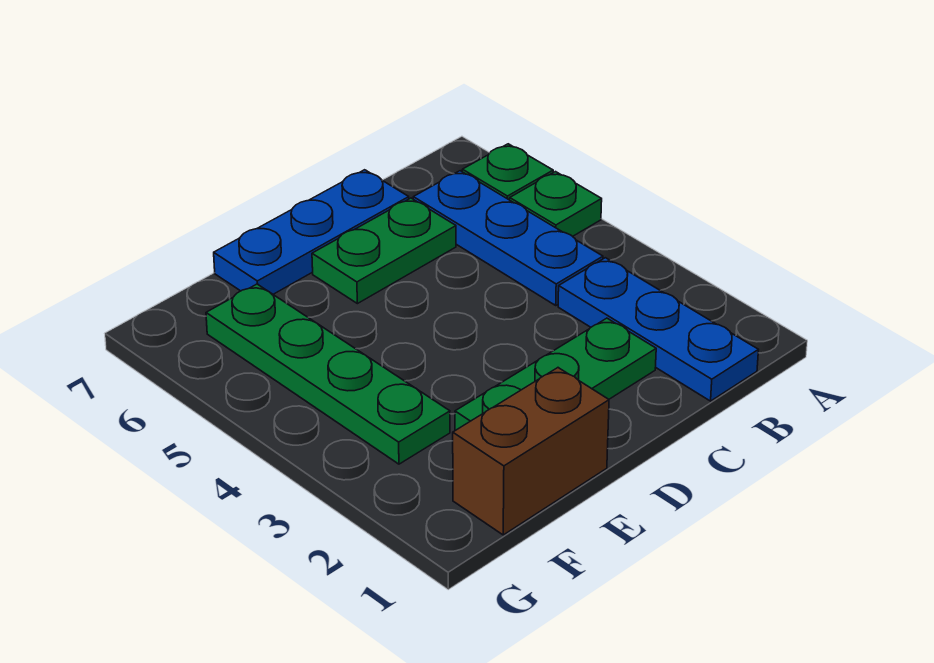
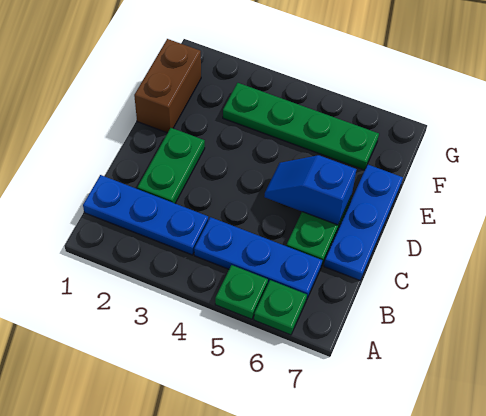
green plate C2:E2 level 1 -> green plate C2:D2 level 1
none -> blue slope D5:D6 level 2 top 6

